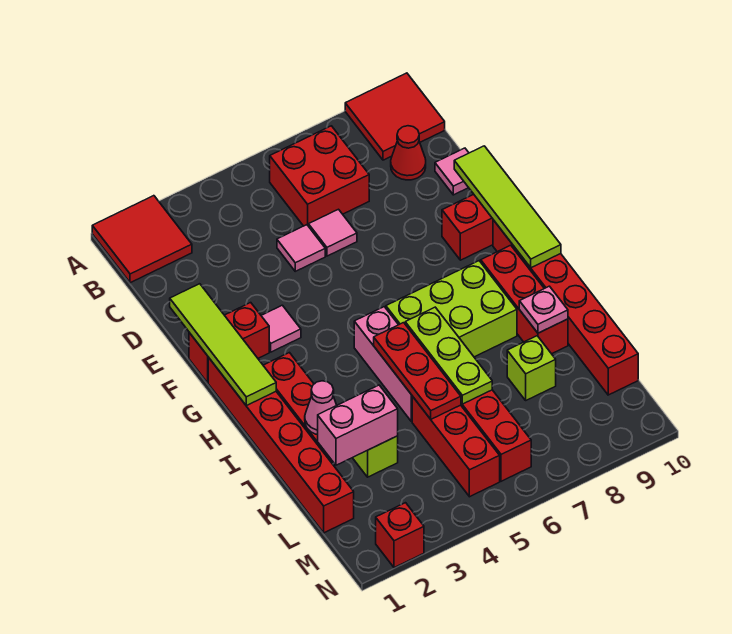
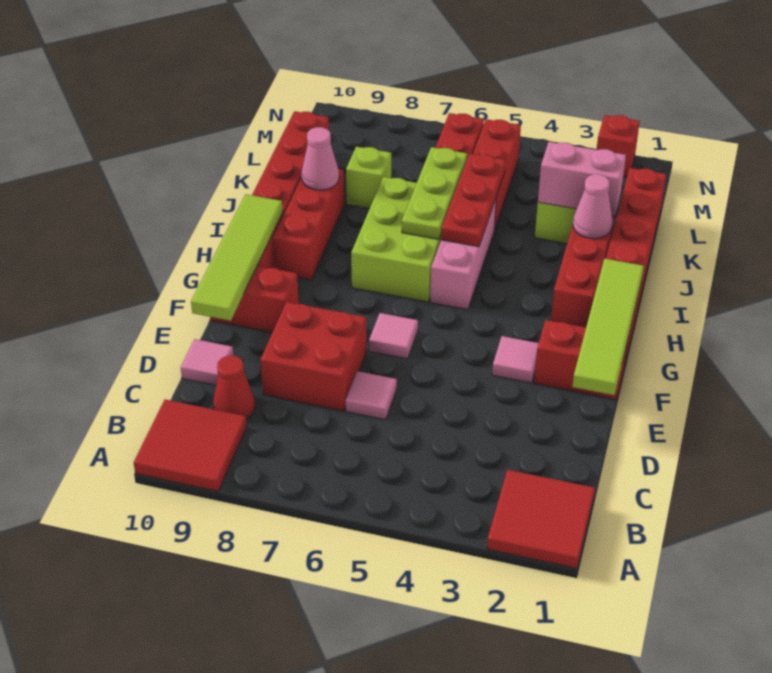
red brick B6:C7 level 1 -> red brick D7:E8 level 1
pink tile D5 level 1 -> pink tile F6 level 1
lime brick H6:I8 level 1 -> lime brick H6:J7 level 1
pink plate J9 level 2 -> pink cone J9 level 2

